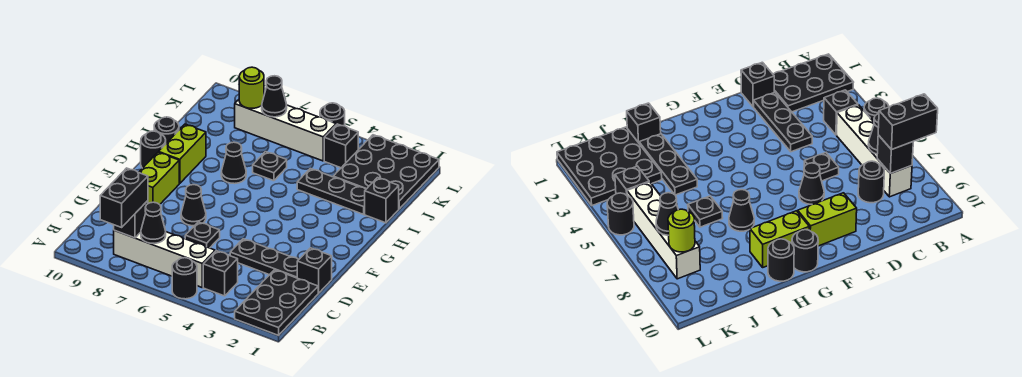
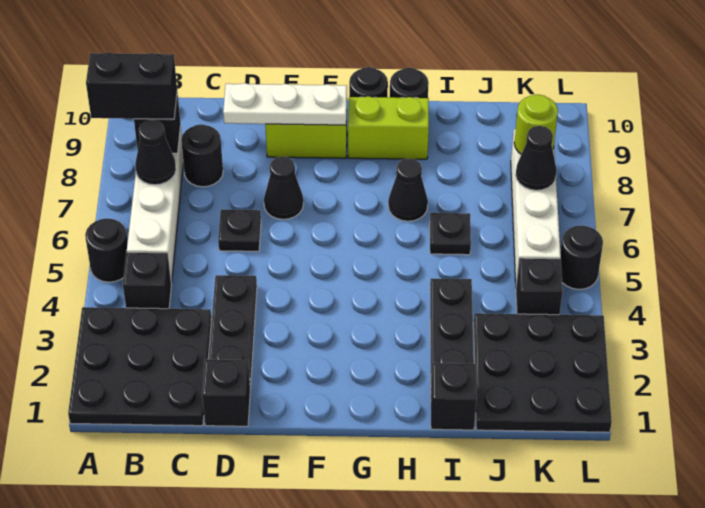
black plate A1:C2 level 1 -> black plate A1:C3 level 1
none -> white plate D9:F9 level 2

